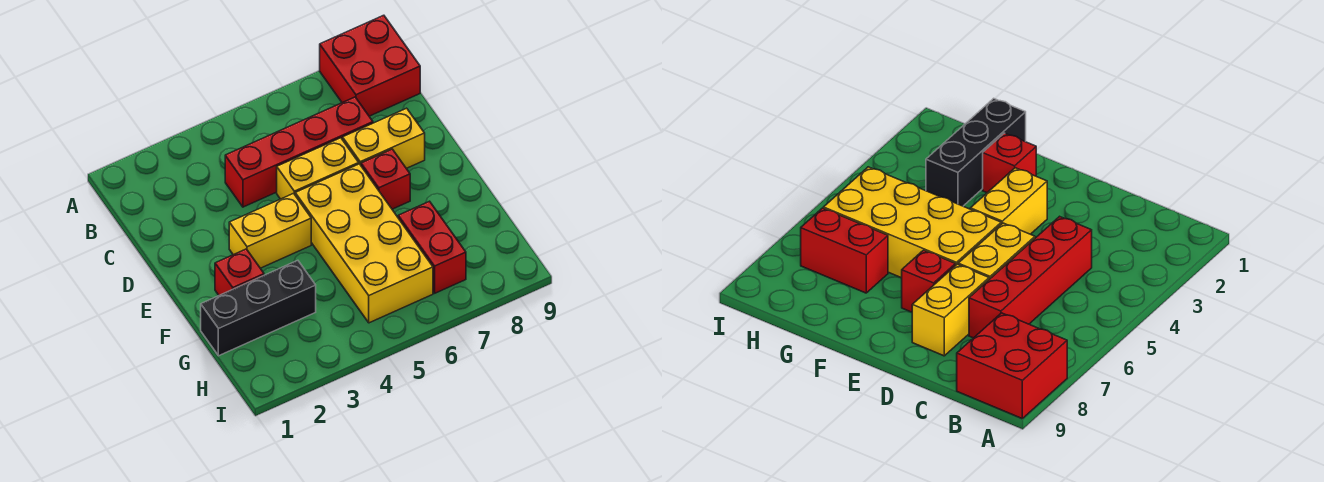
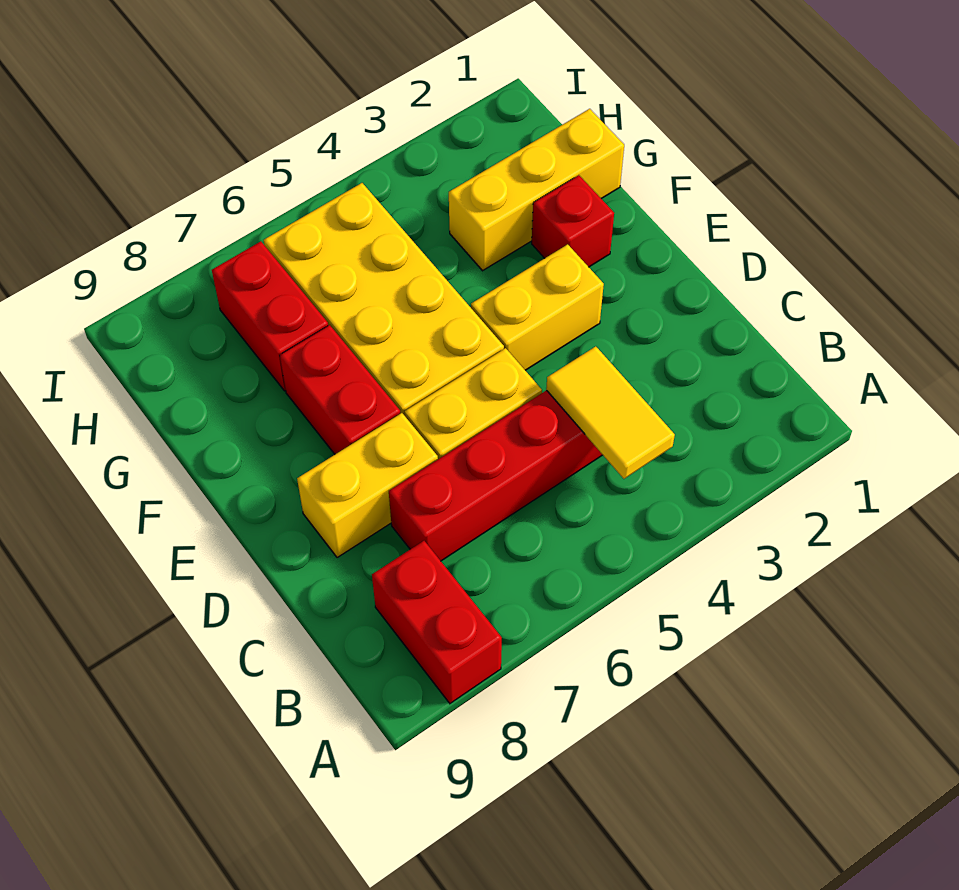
red brick A8:B9 level 1 -> red brick A8:B8 level 1
none -> yellow tile B4:C4 level 2
red brick E7 level 1 -> red brick E7:F7 level 1
black brick G1:G3 level 1 -> yellow brick G1:G3 level 1

